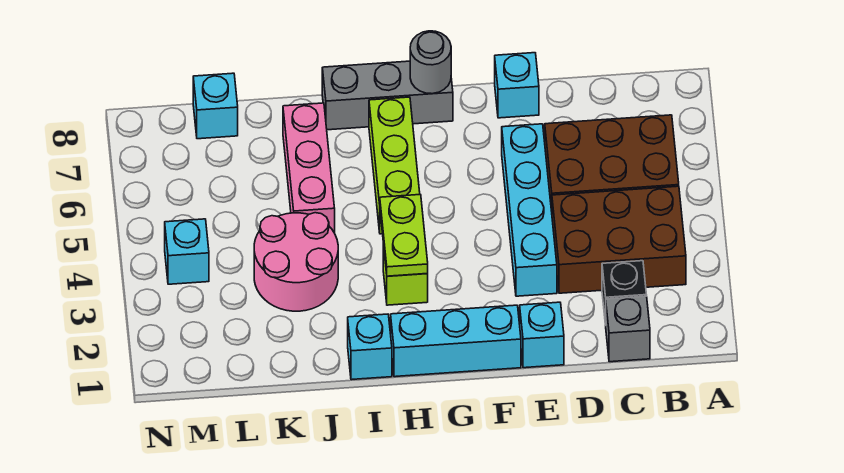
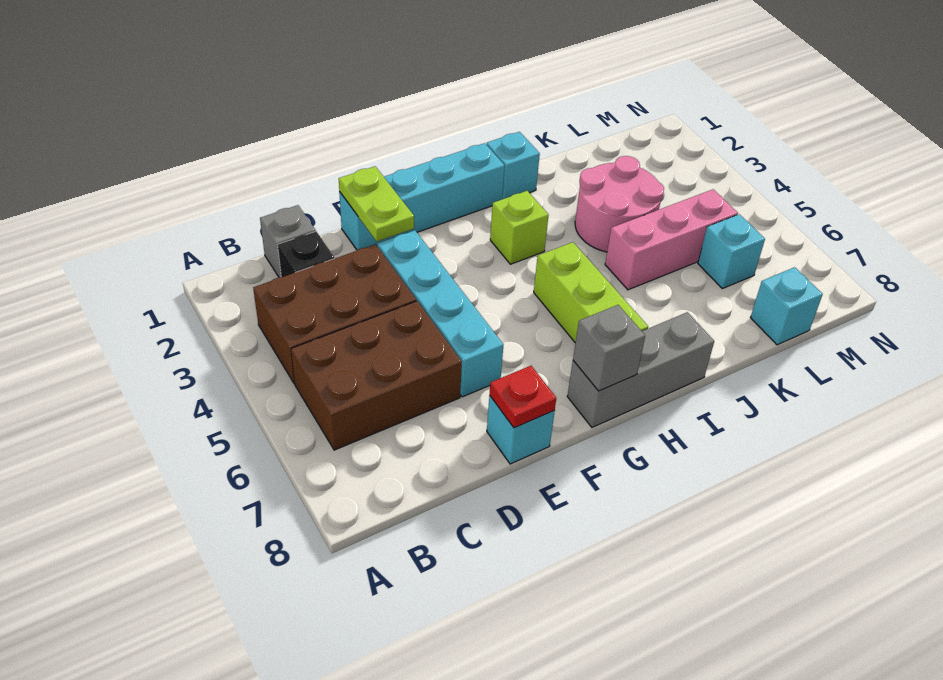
none -> red plate E8 level 2
grey round brick G8 level 2 -> grey brick G8 level 2
lime plate H3:H4 level 2 -> lime plate E1:E2 level 2
pink brick J5:J7 level 1 -> pink brick J5:L5 level 1
cyan brick M4 level 1 -> cyan brick L6 level 1

